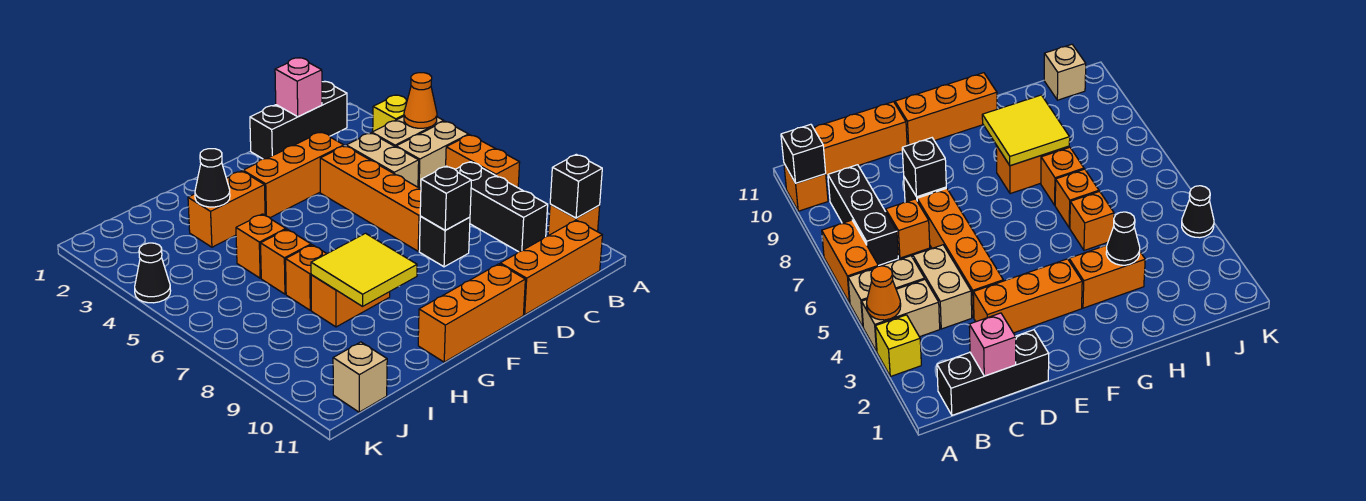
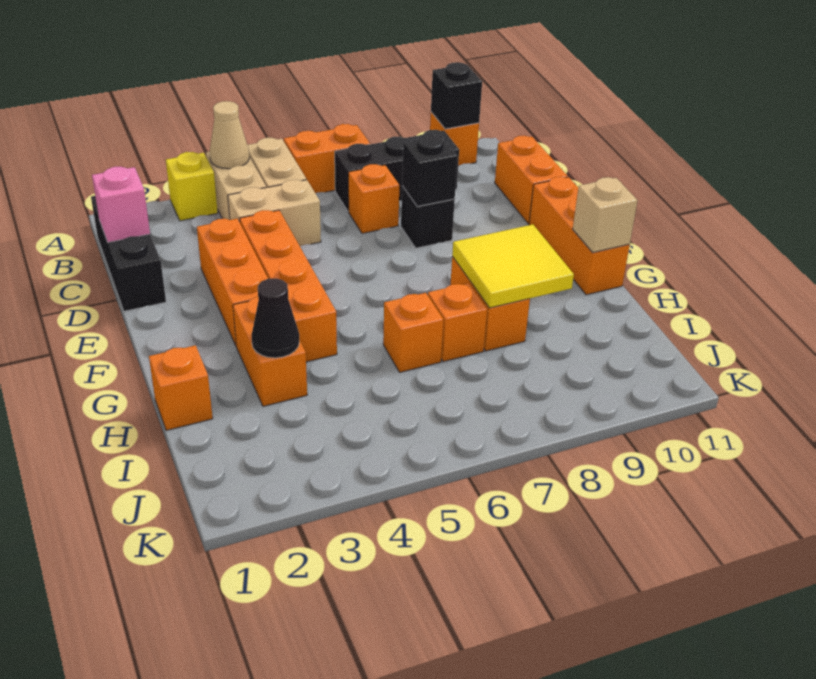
orange cone A4 level 2 -> tan cone A4 level 2
orange brick B11:D11 level 1 -> orange brick C11:D11 level 1
orange brick D4:D7 level 1 -> orange brick D4:G4 level 1
orange brick H5 level 1 -> orange brick H1 level 1
tan brick J11 level 1 -> tan brick G11 level 2
black cone K4 level 1 -> none

